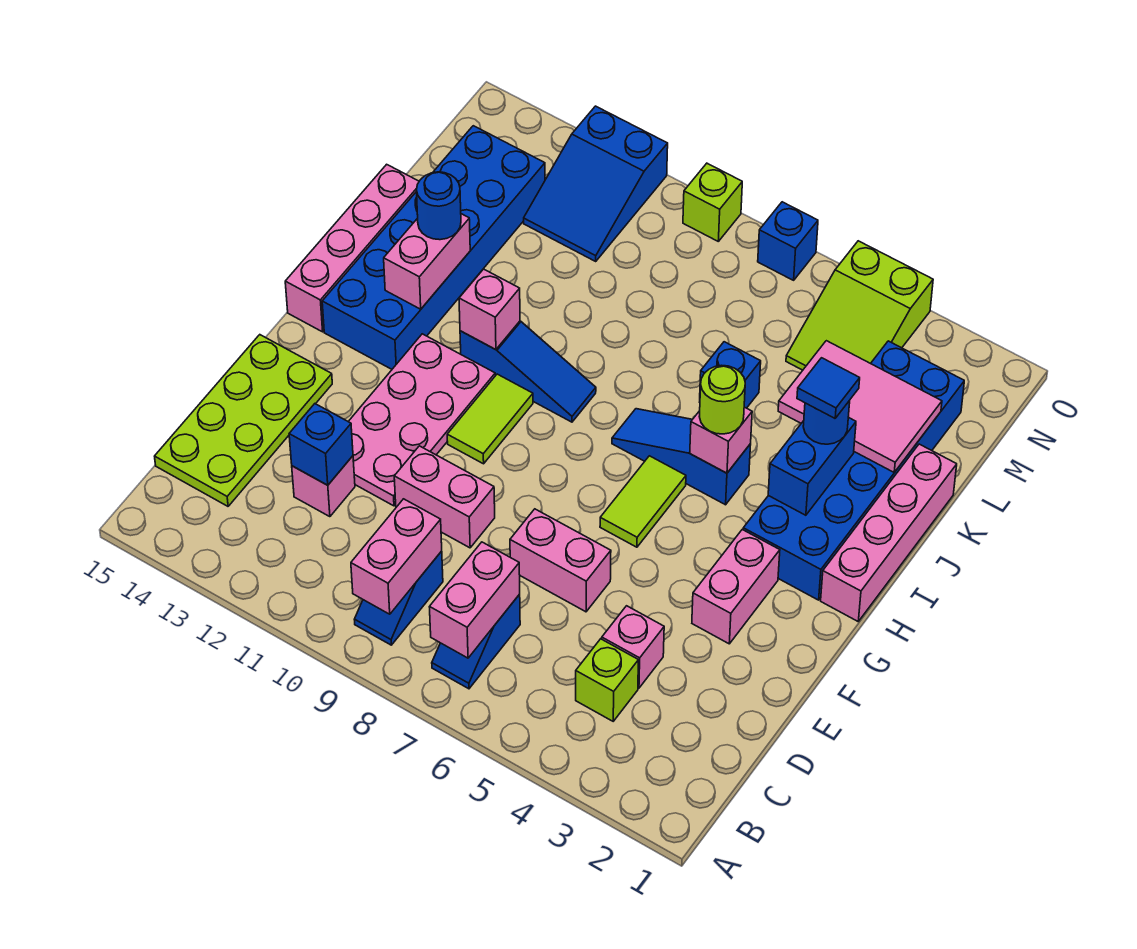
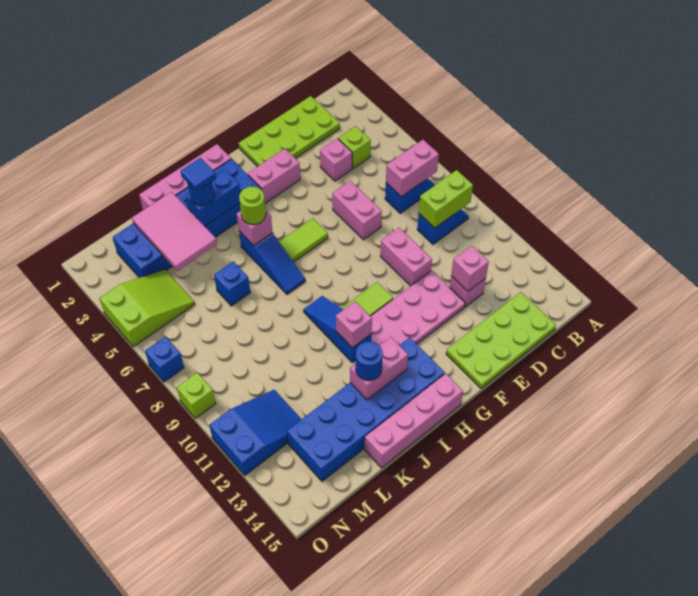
pink brick B9:C9 level 2 -> lime brick B9:C9 level 2
none -> lime plate C1:F2 level 1
blue brick D12 level 2 -> pink brick D12 level 2

